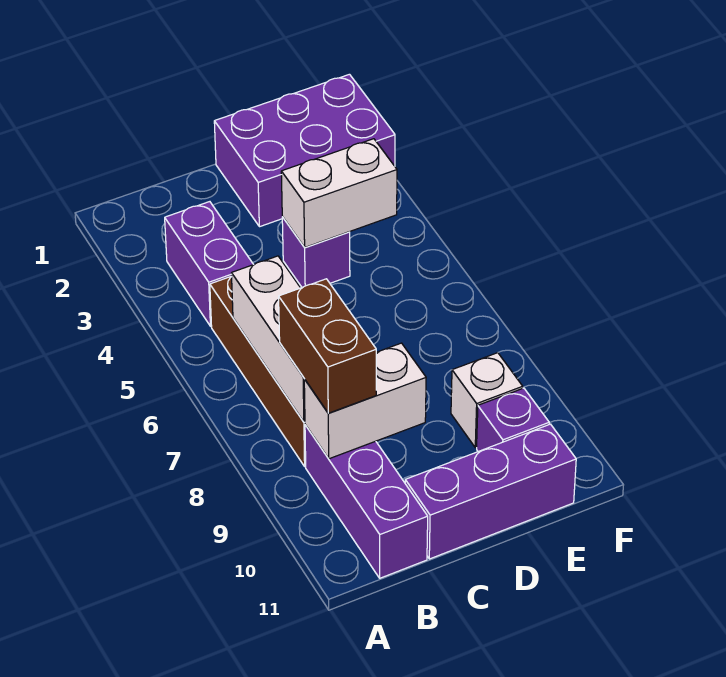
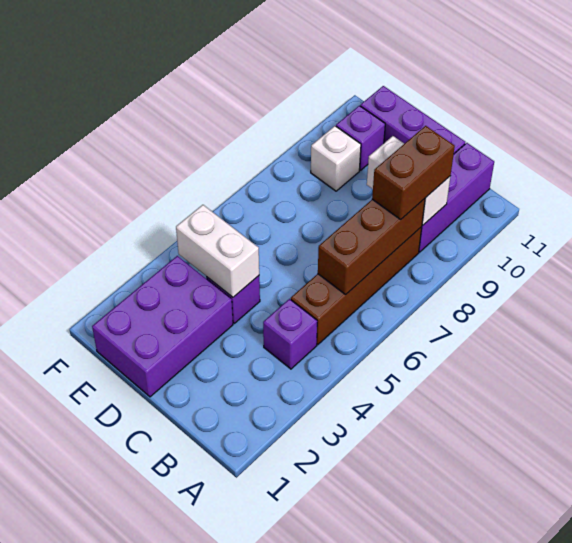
purple brick B3:B4 level 1 -> purple brick B4 level 1
white brick B6:B8 level 2 -> brown brick B6:B8 level 2
purple brick D1:F2 level 1 -> purple brick D1:E3 level 1

